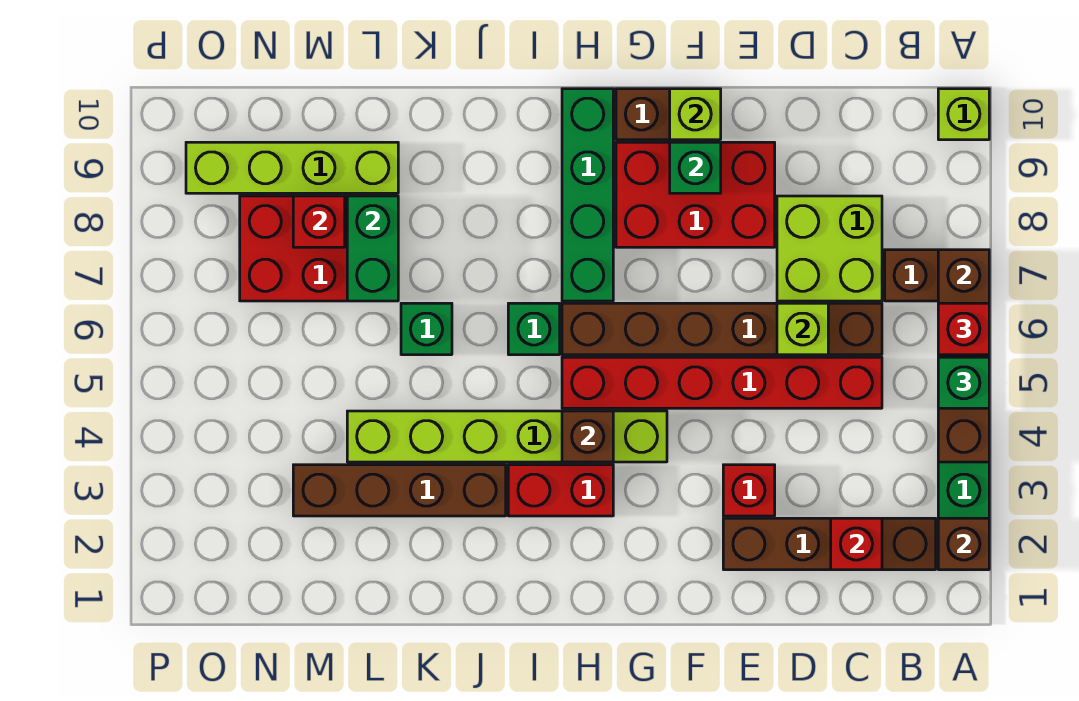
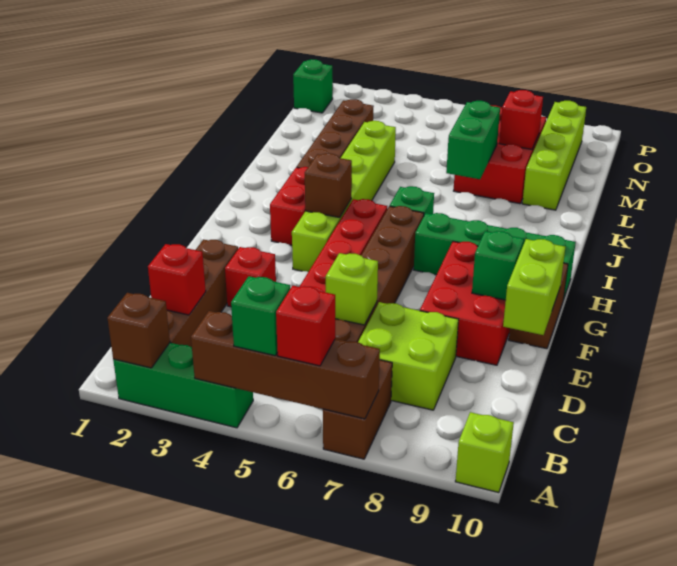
lime brick F10 level 2 -> lime brick E10:F10 level 2
green brick K6 level 1 -> green brick O1 level 1
green brick L7:L8 level 2 -> green brick K7:L7 level 2

